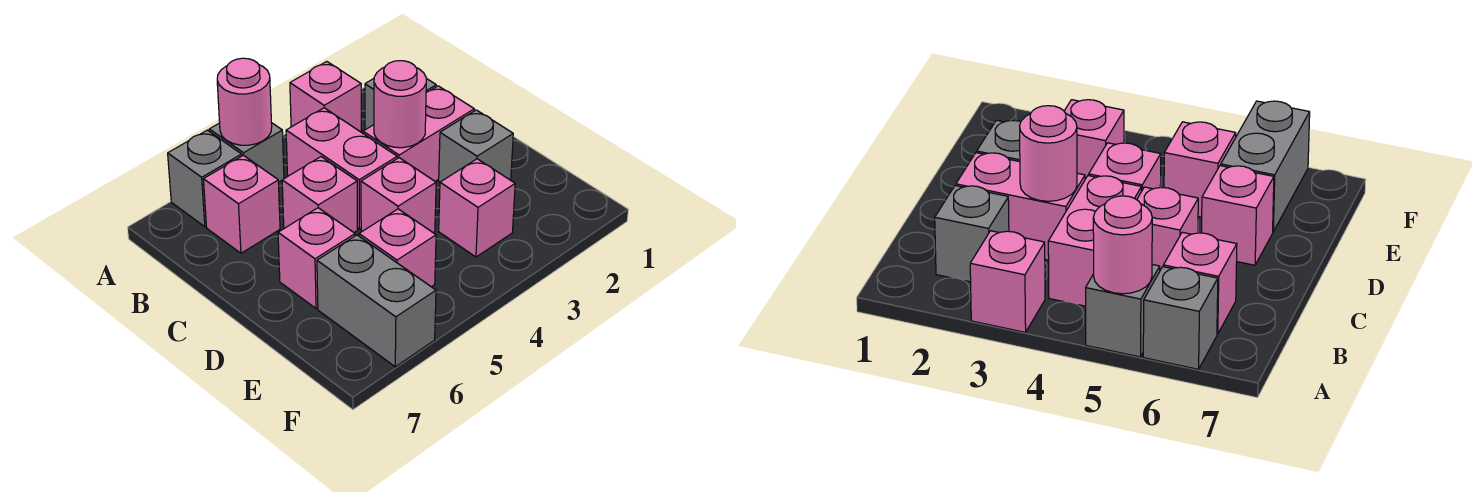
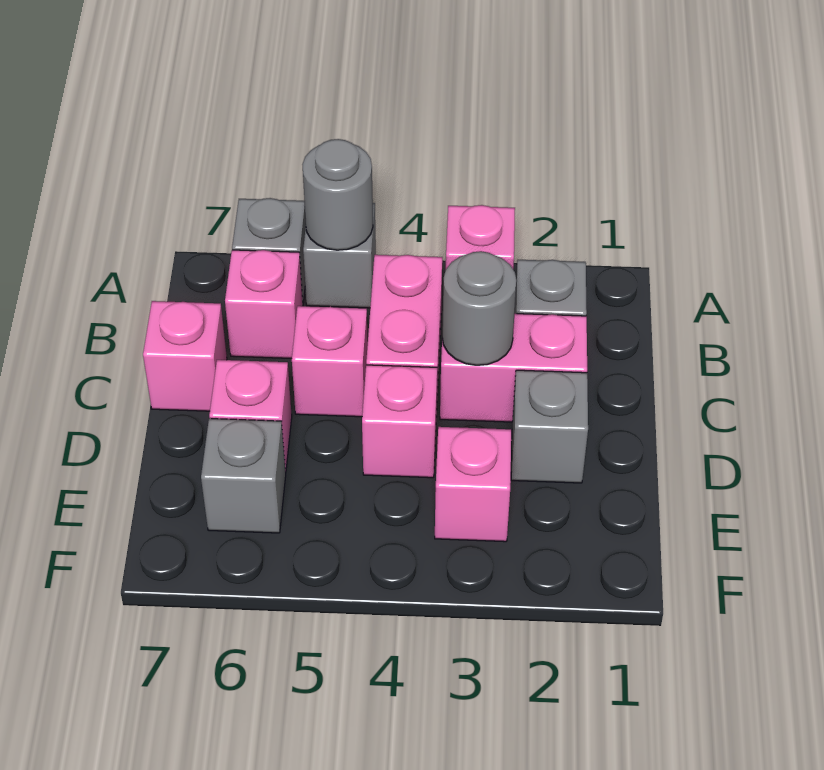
pink round brick A5 level 2 -> grey round brick A5 level 2
pink round brick C3 level 2 -> grey round brick C3 level 2
pink brick E5 level 1 -> pink brick C7 level 1
grey brick E6:F6 level 1 -> grey brick E6 level 1

